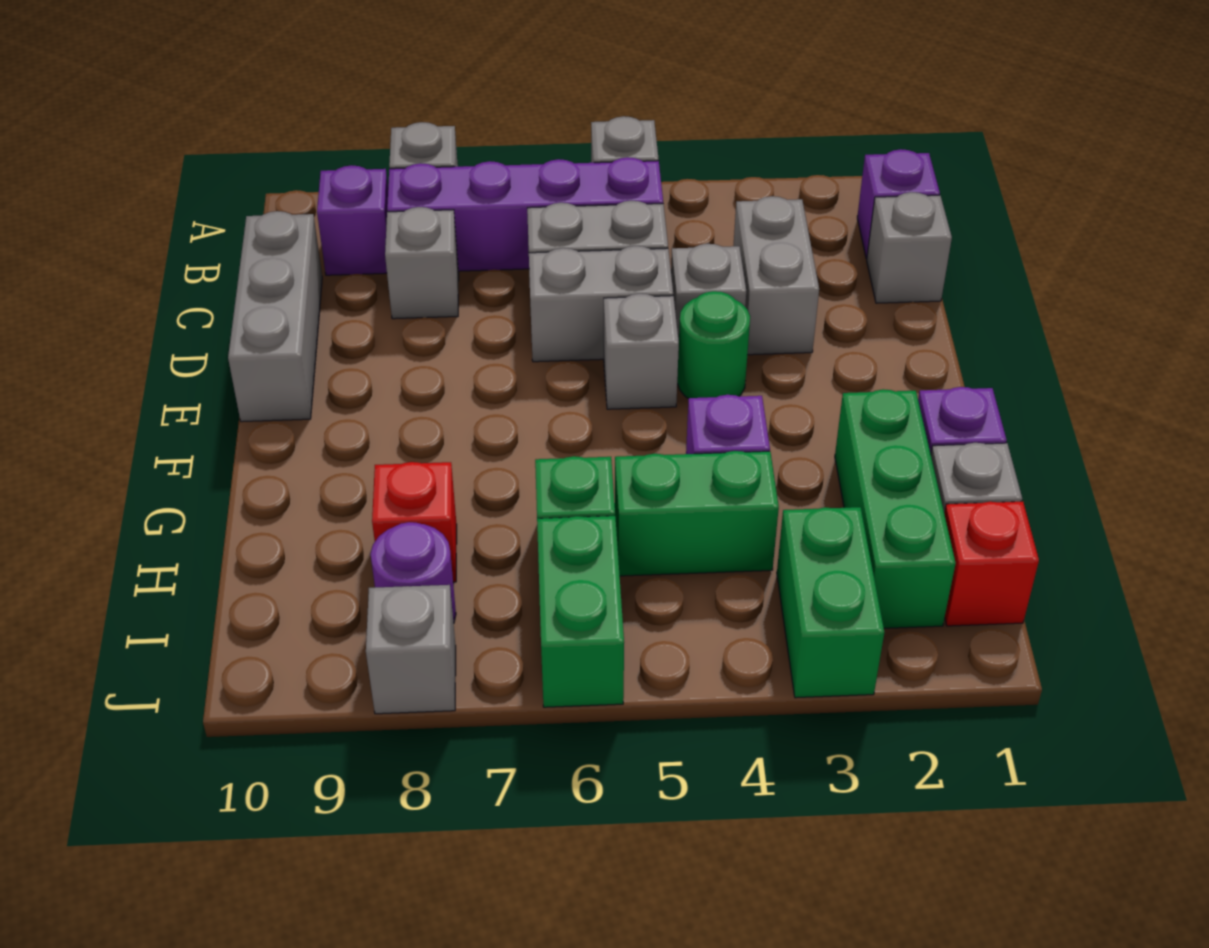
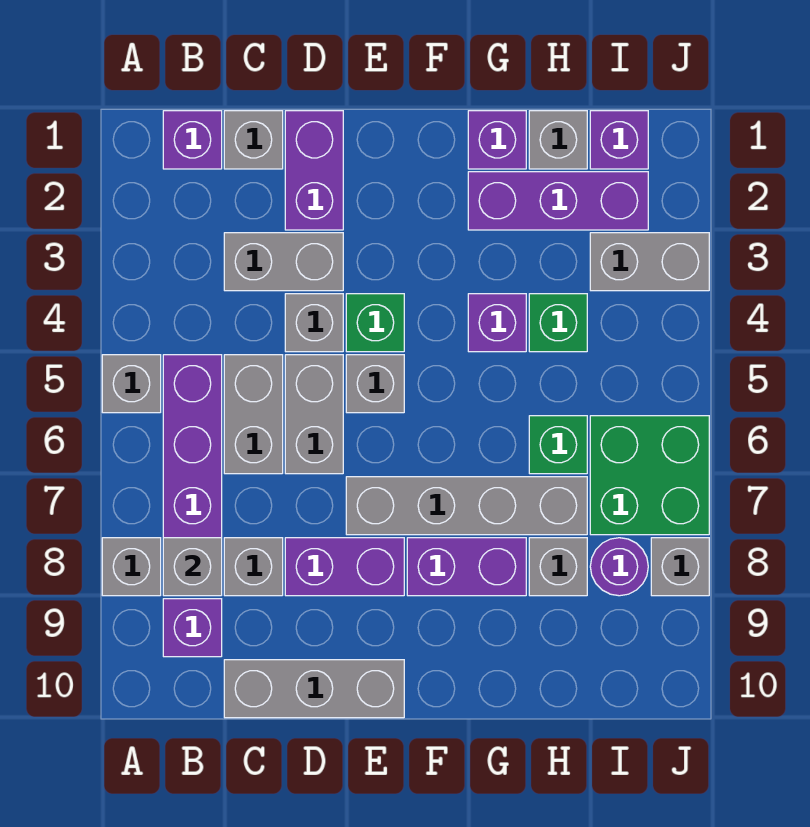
none -> grey brick B8 level 2
none -> purple brick D1:D2 level 1
none -> purple brick D8:E8 level 1
green round brick E4 level 1 -> green brick E4 level 1
none -> grey brick E7:H7 level 1
none -> purple brick F8:G8 level 1
green brick G2:I2 level 1 -> purple brick G2:I2 level 1
green brick H4:H5 level 1 -> green brick H4 level 1
red brick H8 level 1 -> grey brick H8 level 1
red brick I1 level 1 -> purple brick I1 level 1
green brick I3:J3 level 1 -> grey brick I3:J3 level 1
green brick I6:J6 level 1 -> green brick I6:J7 level 1

